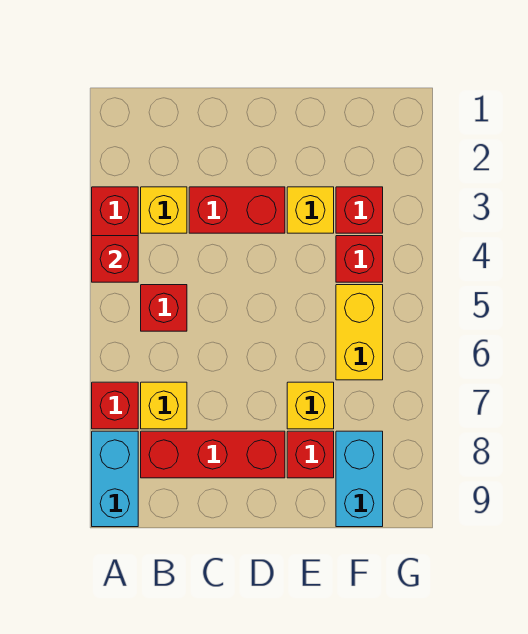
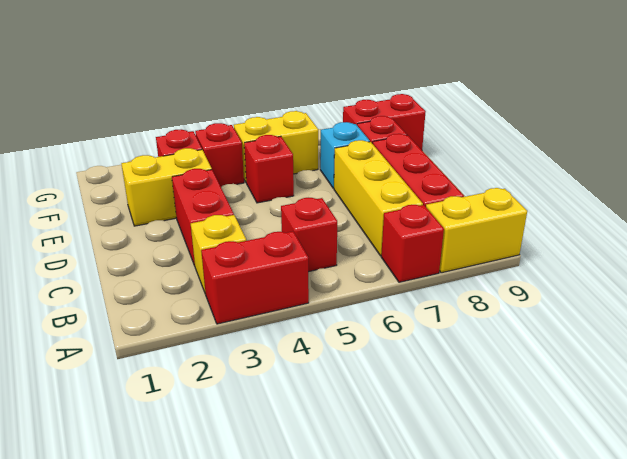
red brick A4 level 2 -> red brick E5 level 1
cyan brick A8:A9 level 1 -> yellow brick A8:A9 level 1
yellow brick B7 level 1 -> yellow brick B7:D7 level 1
yellow brick E3 level 1 -> yellow brick E2:E3 level 1
yellow brick E7 level 1 -> cyan brick E7 level 1
cyan brick F8:F9 level 1 -> red brick F8:F9 level 1

